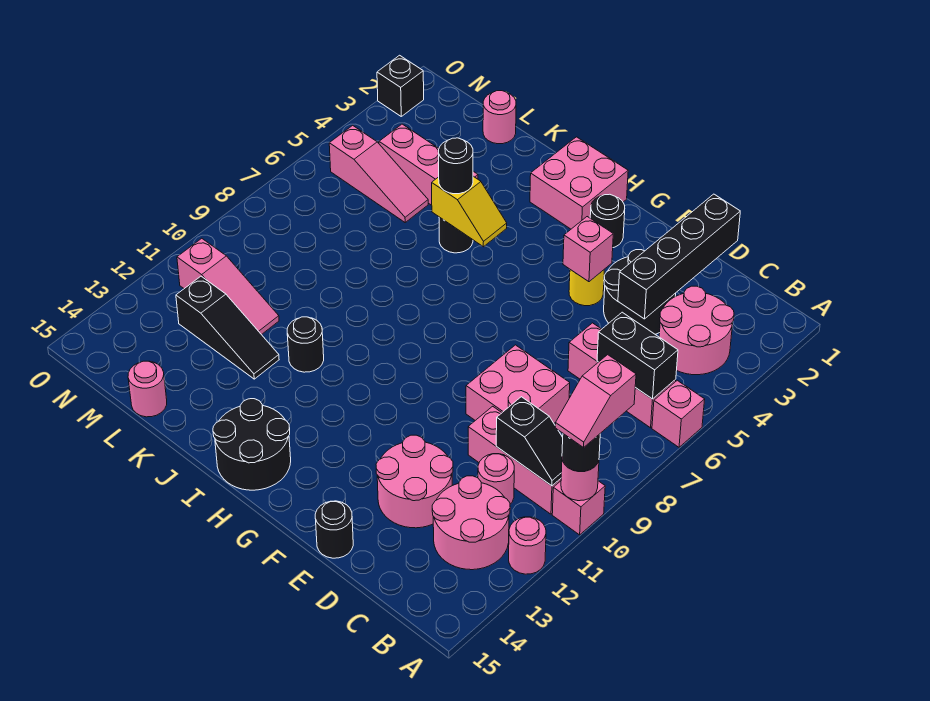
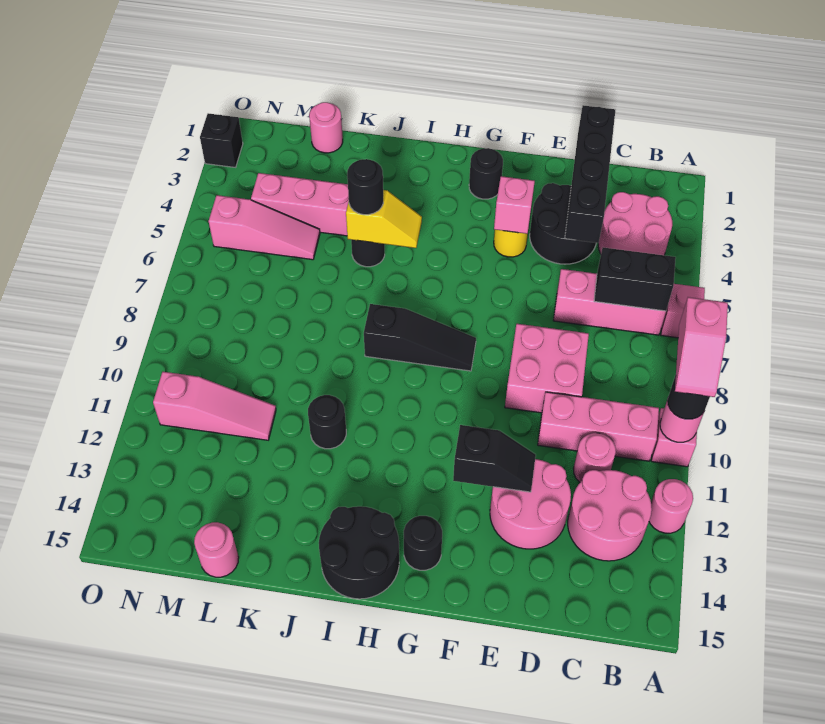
black slope B10:C10 level 2 top C -> black slope E12:F12 level 2 top F
black round brick E15 level 1 -> black round brick G14 level 1
pink brick H1:I2 level 1 -> none
black slope K12:M12 level 1 top M -> black slope G8:I8 level 1 top I

